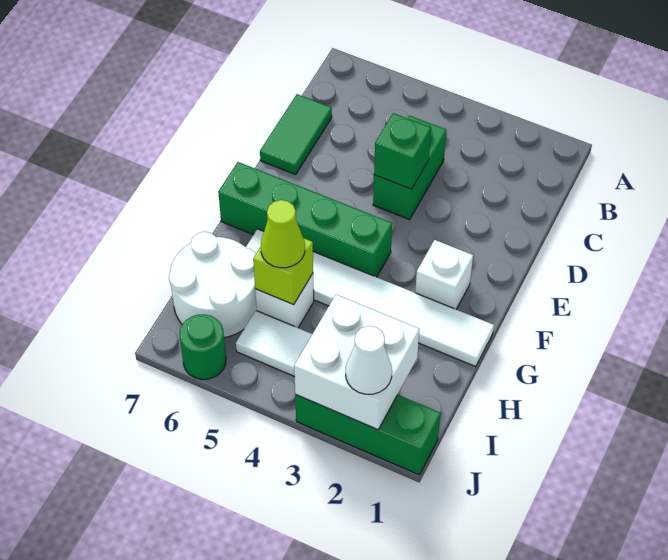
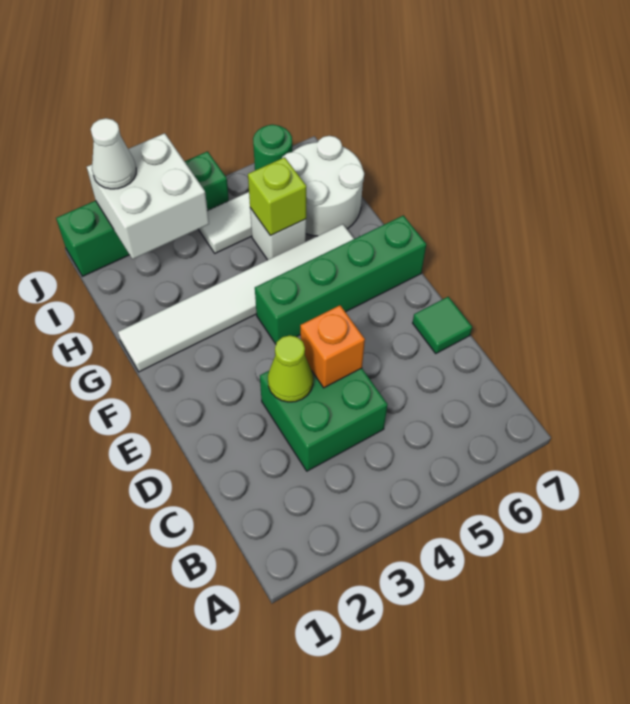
green brick C4:D4 level 1 -> green brick C3:D4 level 1
green tile C7:D7 level 1 -> green tile D7 level 1
green brick D4 level 2 -> orange brick D4 level 2
white brick F2 level 1 -> none
lime cone H5 level 3 -> lime cone D3 level 2
green brick J1:J3 level 1 -> green brick J1:J4 level 1

